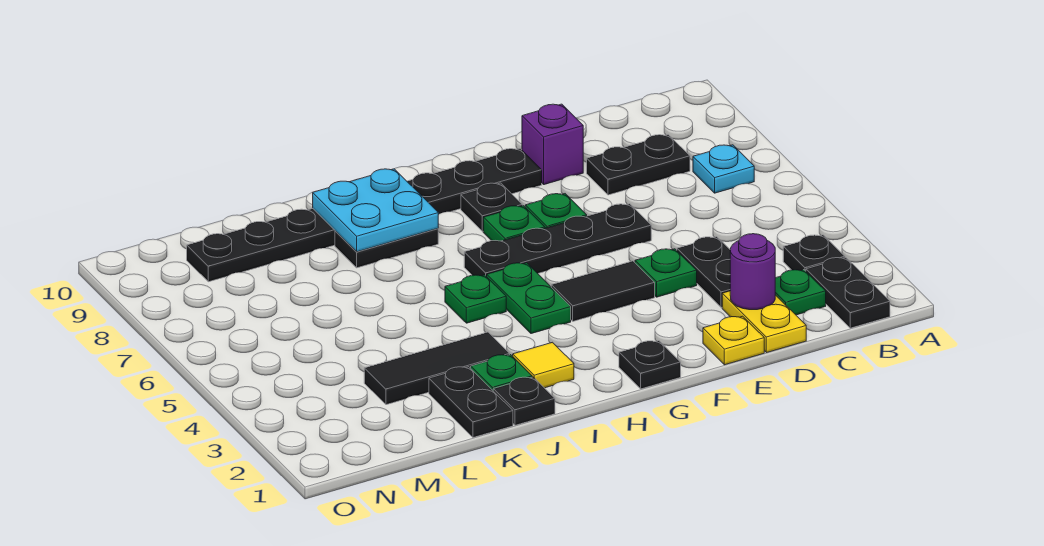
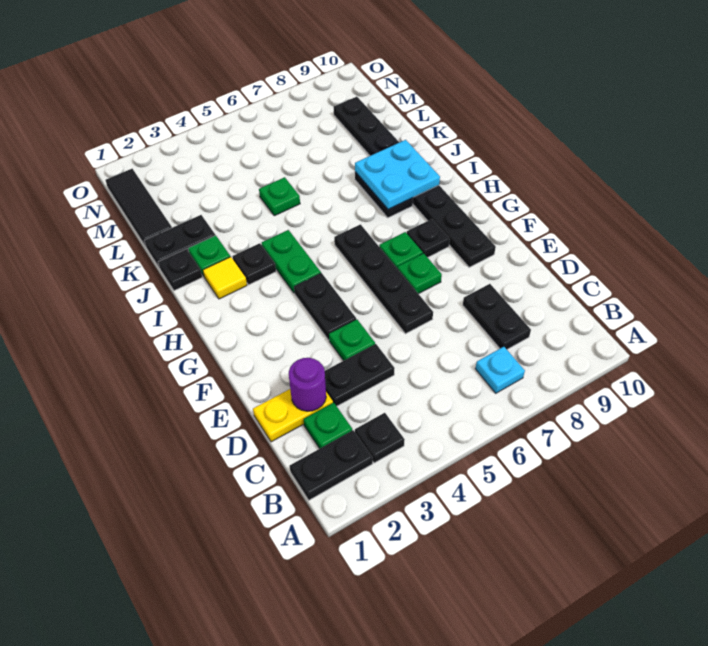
yellow plate E1 level 1 -> none
purple brick E9 level 1 -> none
black tile F4:G4 level 1 -> black plate F4:G4 level 1
black plate G1 level 1 -> black plate I3 level 1
green plate H4:H5 level 1 -> green plate H4:I4 level 1
green plate I5 level 1 -> green plate K5 level 1
black tile J3:L3 level 1 -> black tile L1:N1 level 1

